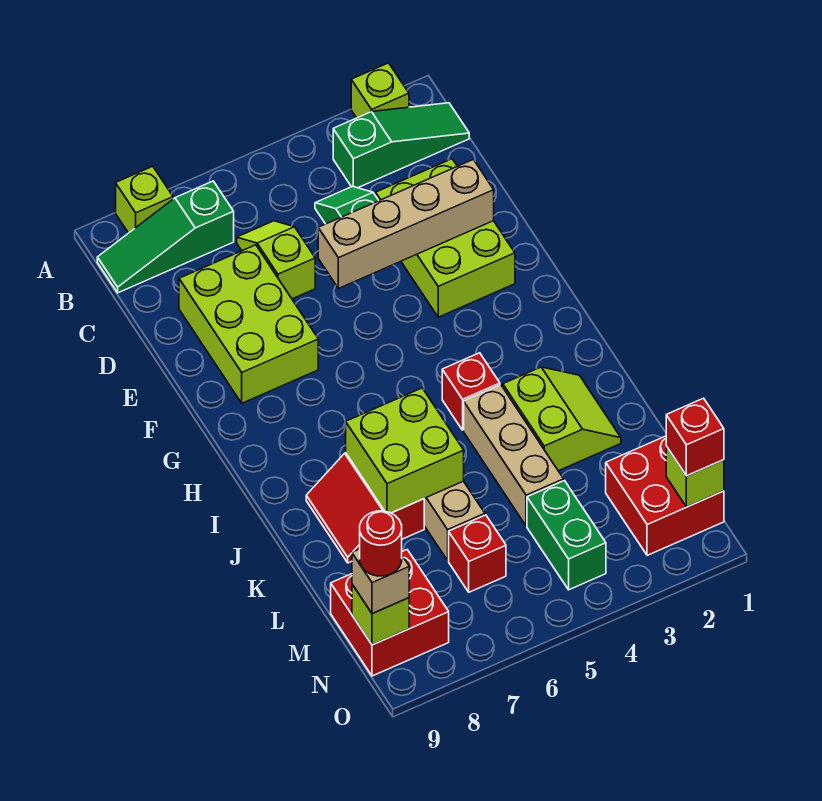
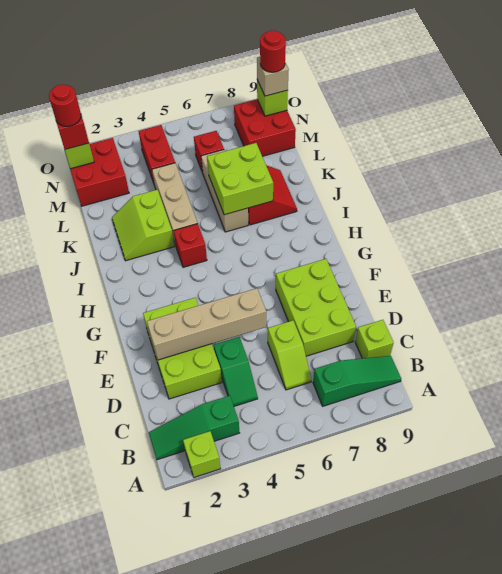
lime brick A8 level 1 -> lime brick C9 level 1
green brick M4:N4 level 1 -> red brick M4:N4 level 1
none -> red round brick N1 level 4

